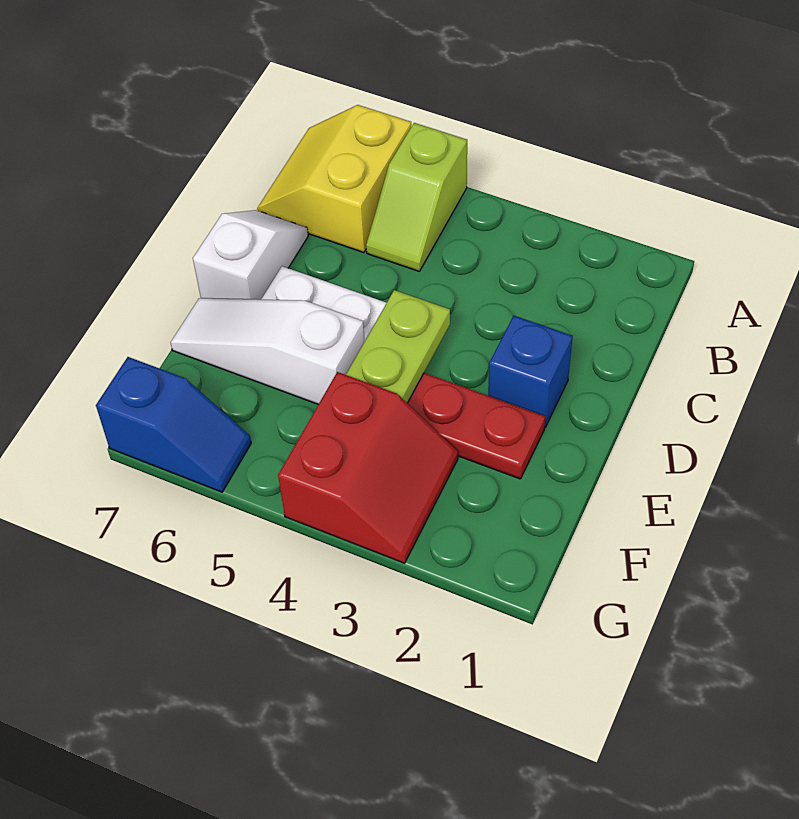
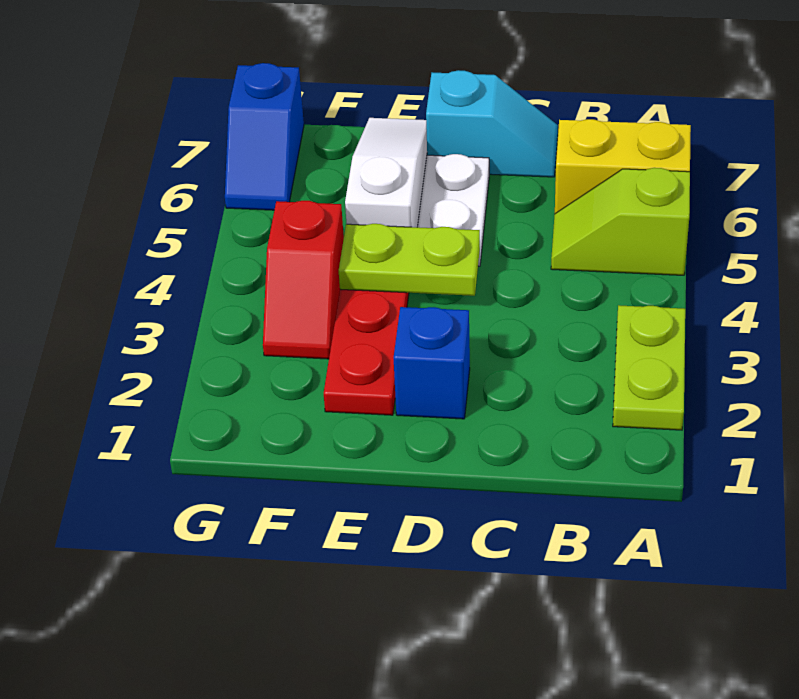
none -> lime plate A2:A3 level 1
white slope C7:D7 level 1 top D -> cyan slope C7:D7 level 1 top D
red slope F3:G4 level 1 top 4 -> red slope F3:F4 level 1 top 4

